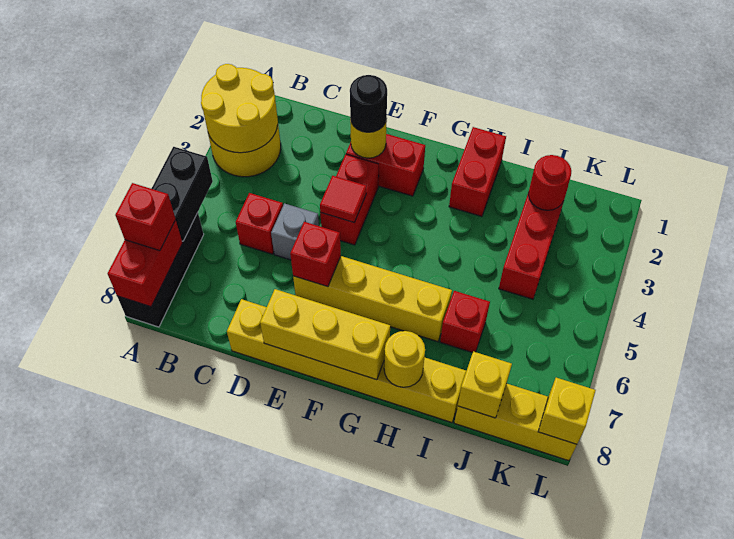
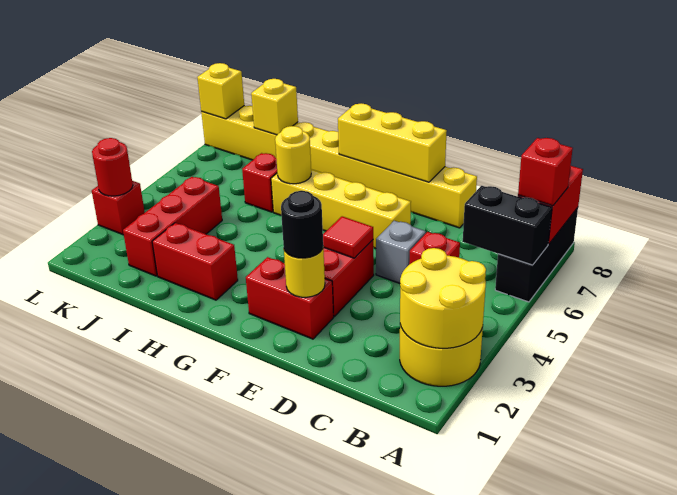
black brick A5:A6 level 2 -> black brick A6:B6 level 2
red brick E6 level 2 -> red brick L3 level 1
red brick H1:H2 level 1 -> red brick H2:I2 level 1
yellow round brick H8 level 2 -> yellow round brick H6 level 2
red round brick J2 level 2 -> red round brick L3 level 2

